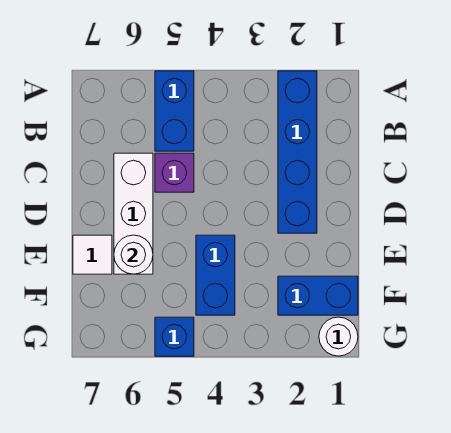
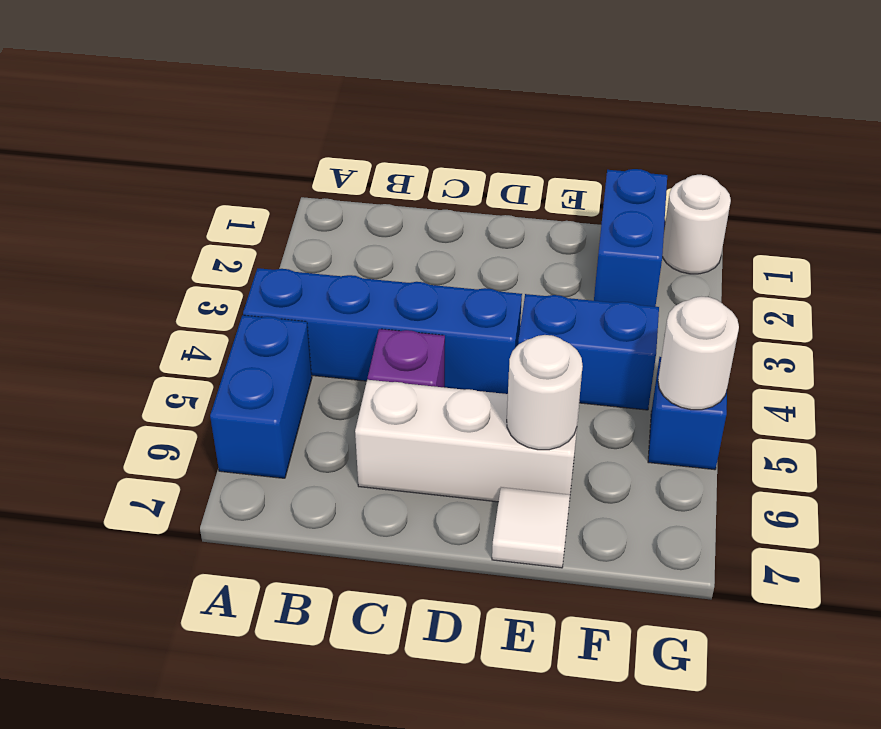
blue brick A2:D2 level 1 -> blue brick A4:D4 level 1
blue brick A5:B5 level 1 -> blue brick A5:A6 level 1
none -> white round brick G5 level 2

